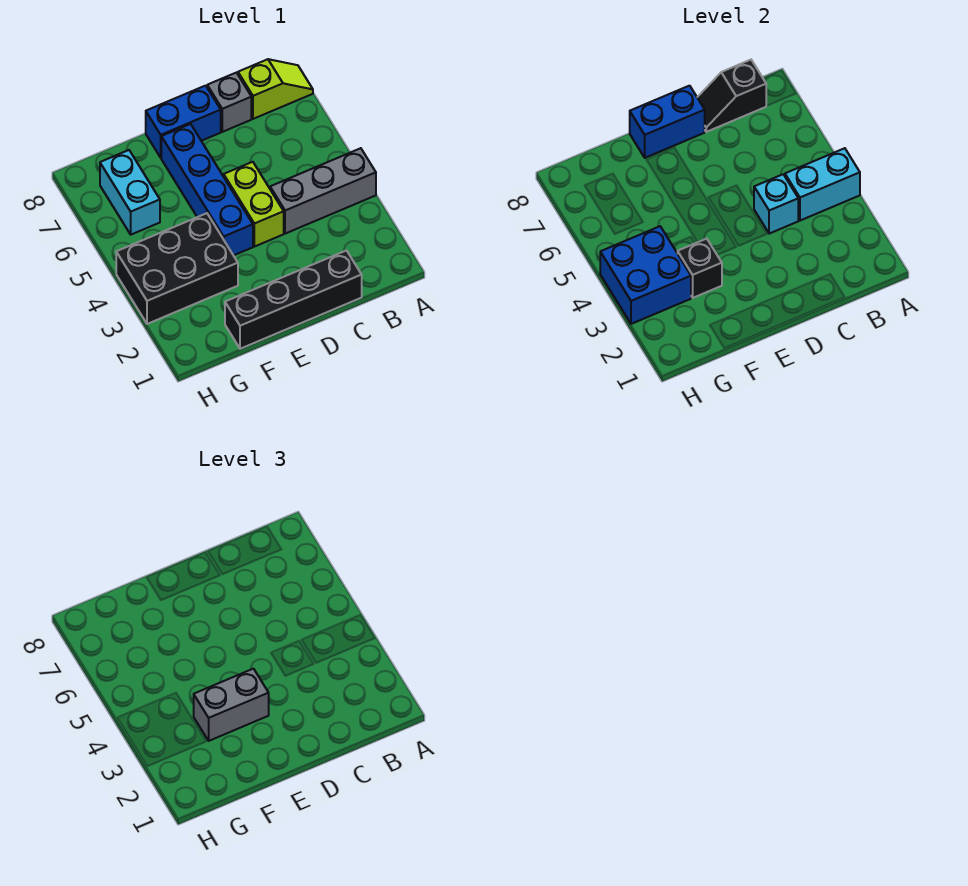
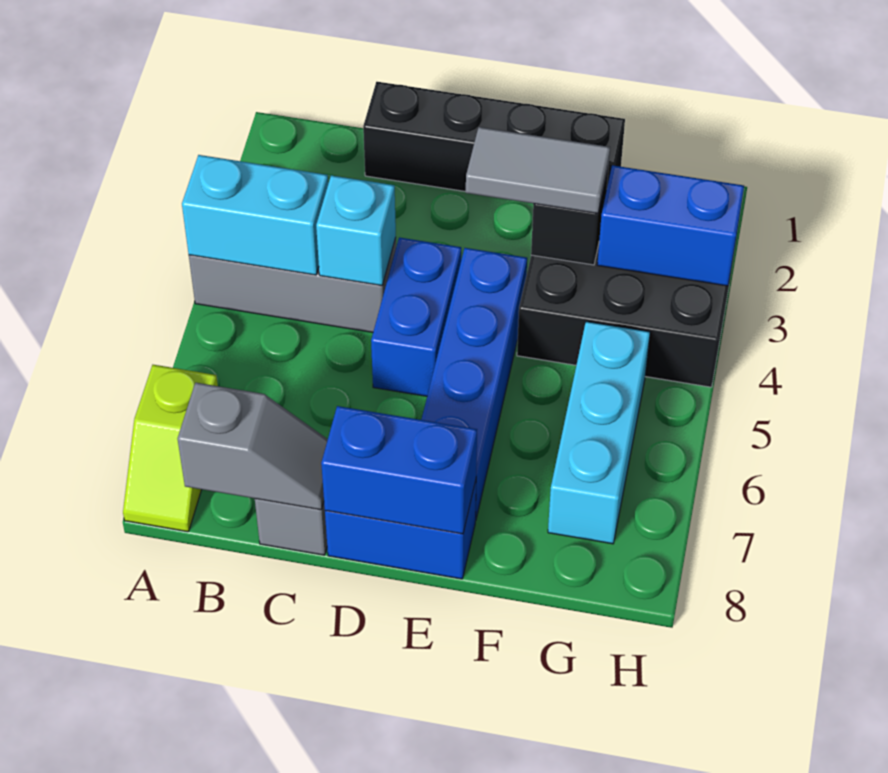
lime slope A8:B8 level 1 top B -> lime slope A7:A8 level 1 top 7
black slope B8:C8 level 2 top B -> grey slope B8:C8 level 2 top B
lime brick D4:D5 level 1 -> blue brick D4:D5 level 1
grey brick E3:F3 level 3 -> grey tile E3:F3 level 3
blue brick G3:H4 level 2 -> blue brick G3:H3 level 2
cyan brick G6:G7 level 1 -> cyan brick G5:G7 level 1

